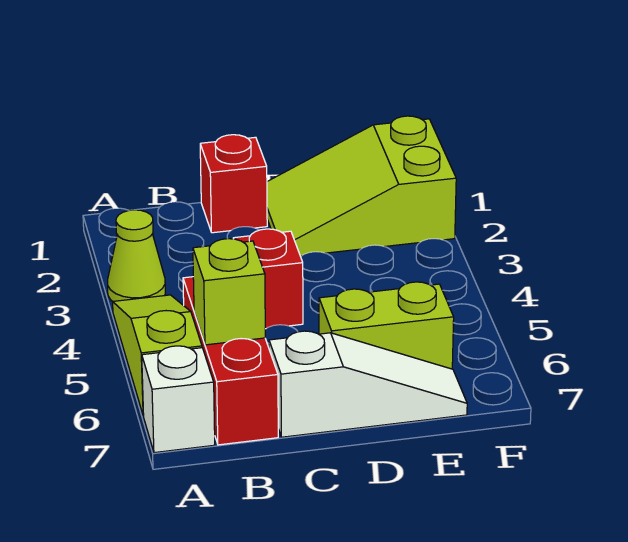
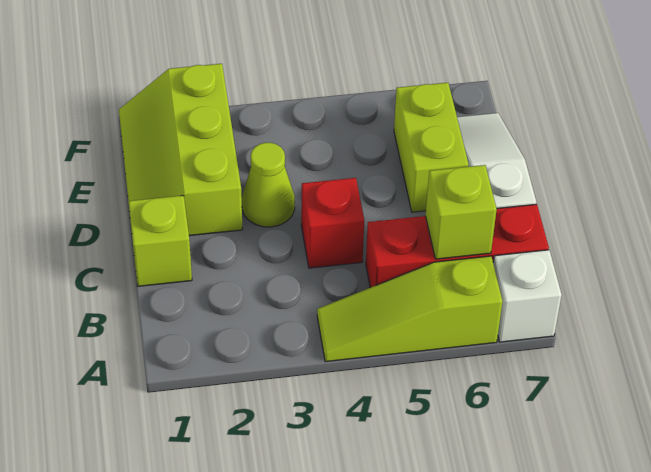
lime cone A3 level 1 -> lime cone D3 level 1
red brick C1 level 1 -> lime brick C1 level 1
lime slope D1:F2 level 1 top F -> lime slope D1:F2 level 1 top 2

